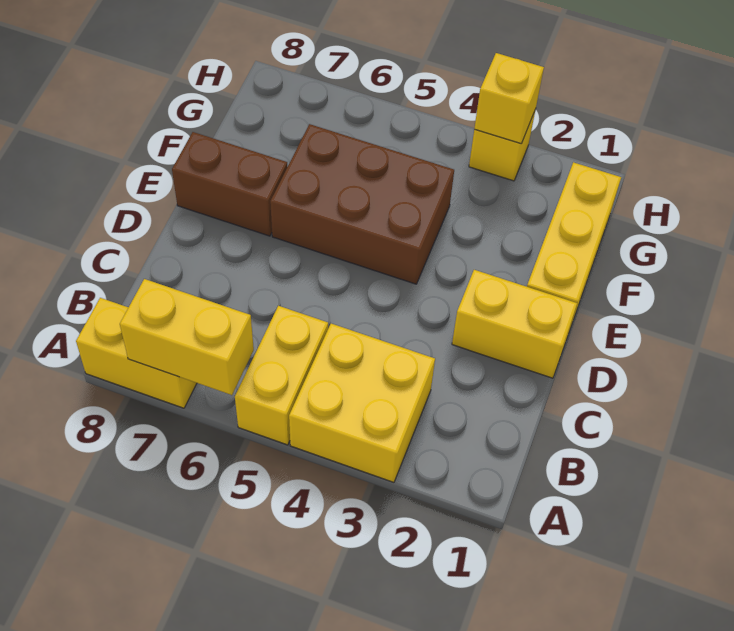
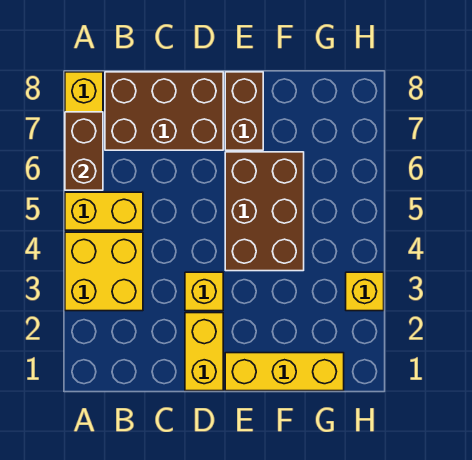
yellow brick A6:A7 level 2 -> brown brick A6:A7 level 2
none -> brown brick B7:D8 level 1
yellow brick H3 level 2 -> yellow brick D3 level 1

